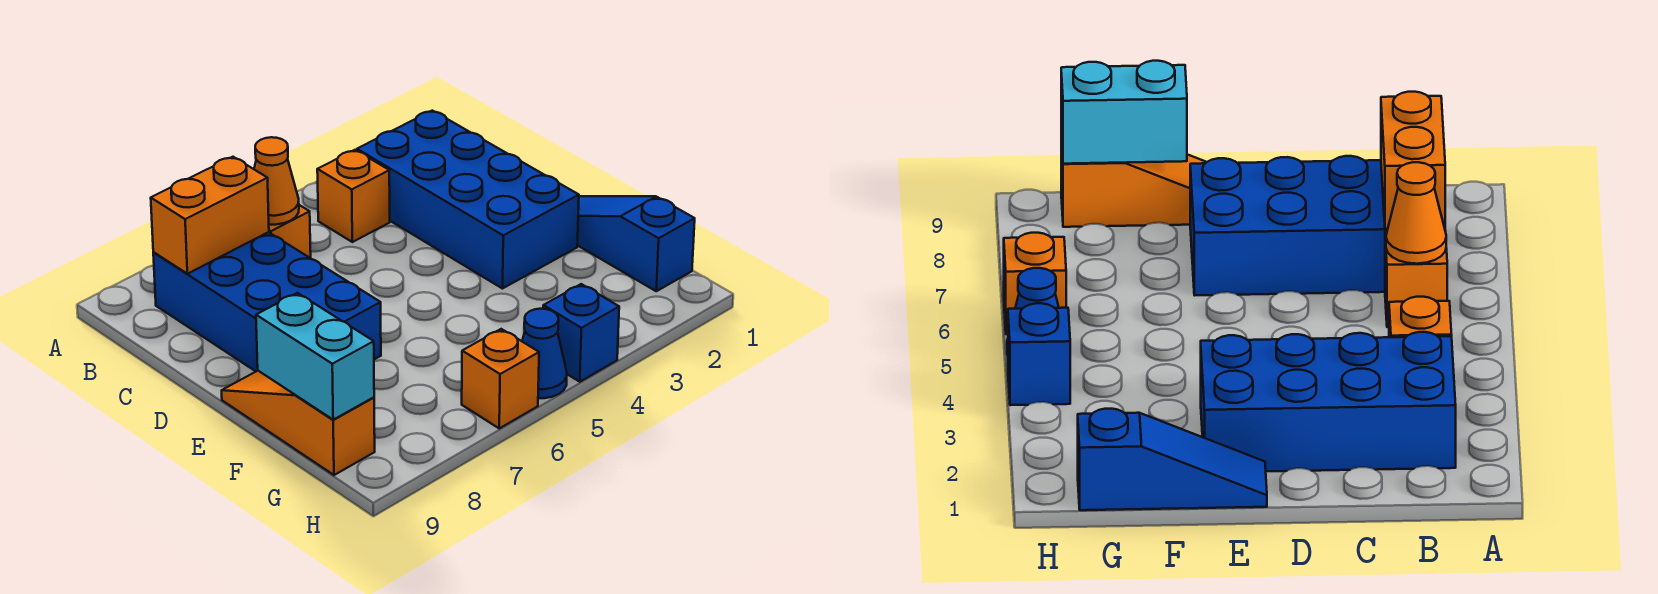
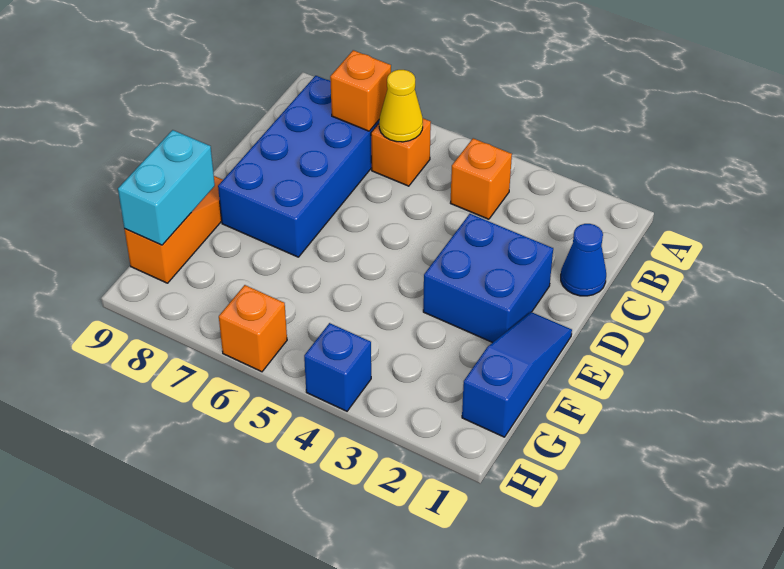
blue brick B2:E3 level 1 -> blue brick D2:E3 level 1
orange cone B6 level 2 -> yellow cone B6 level 2
orange brick B7:B8 level 2 -> orange brick B7 level 2
blue cone H5 level 1 -> blue cone C1 level 1

